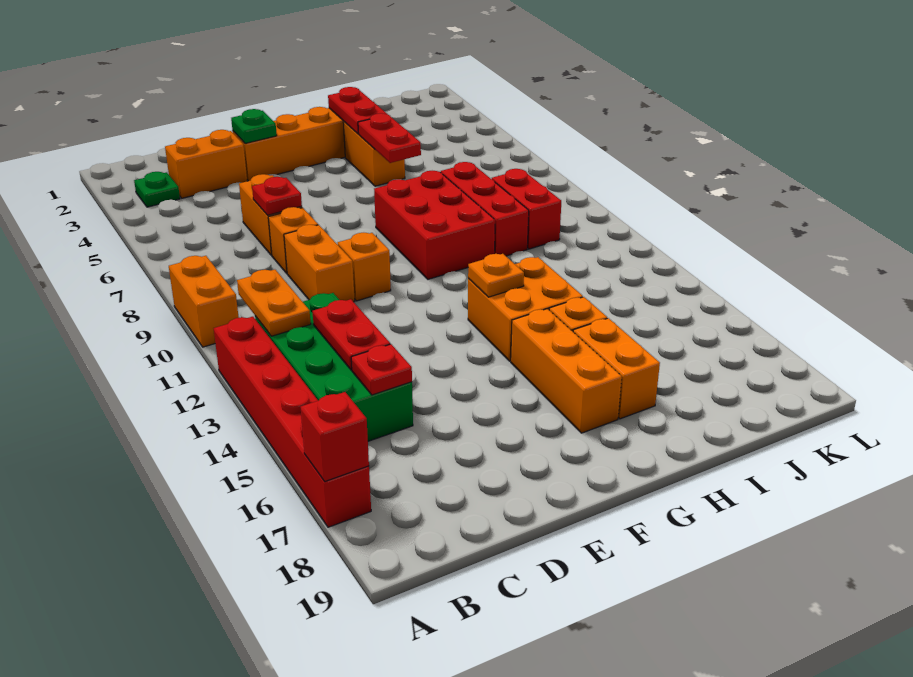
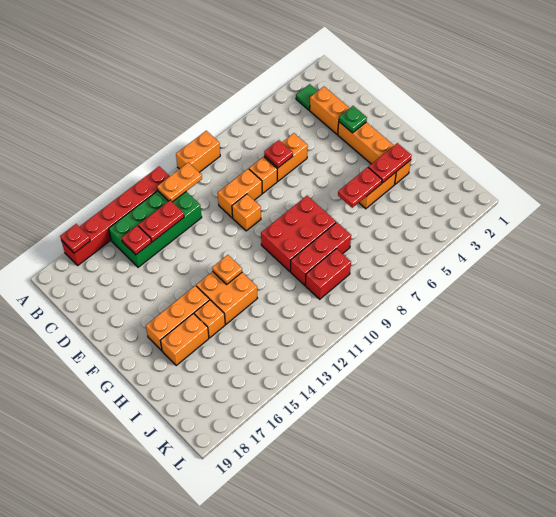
red brick A17 level 2 -> red plate A17 level 2
green plate B3 level 1 -> green tile B3 level 1

